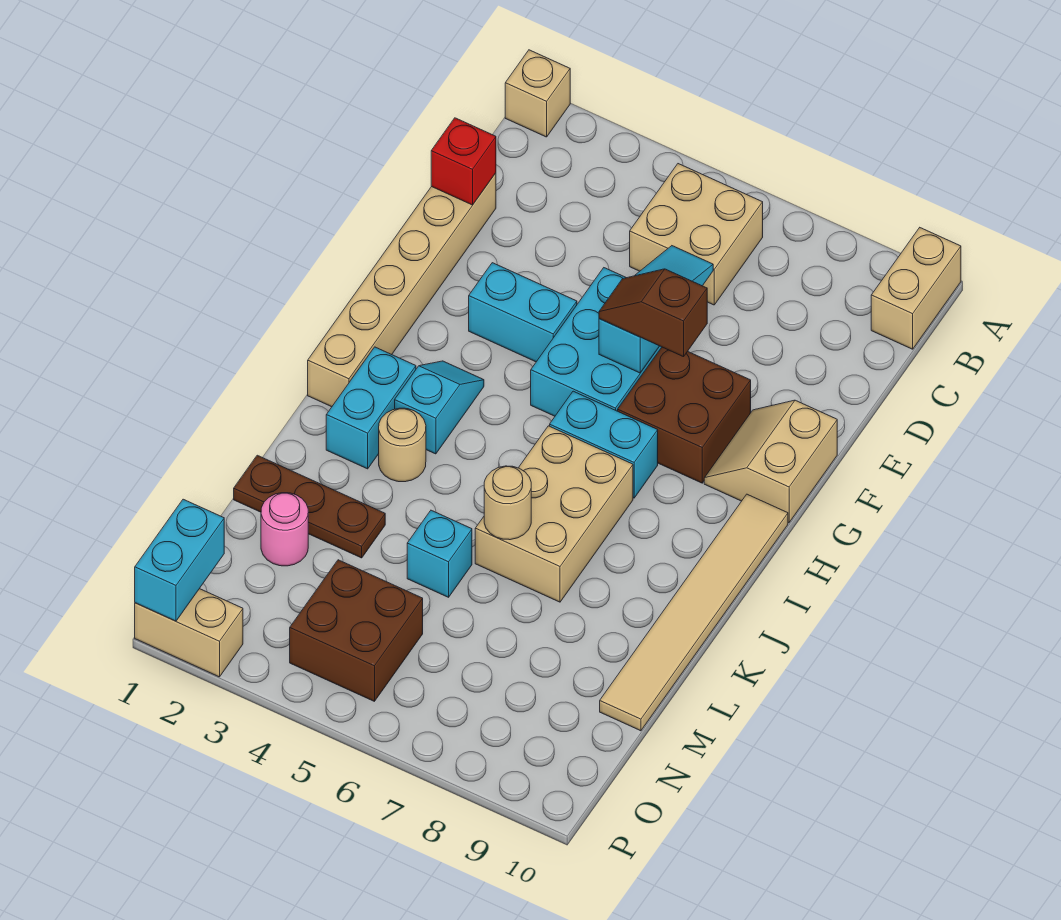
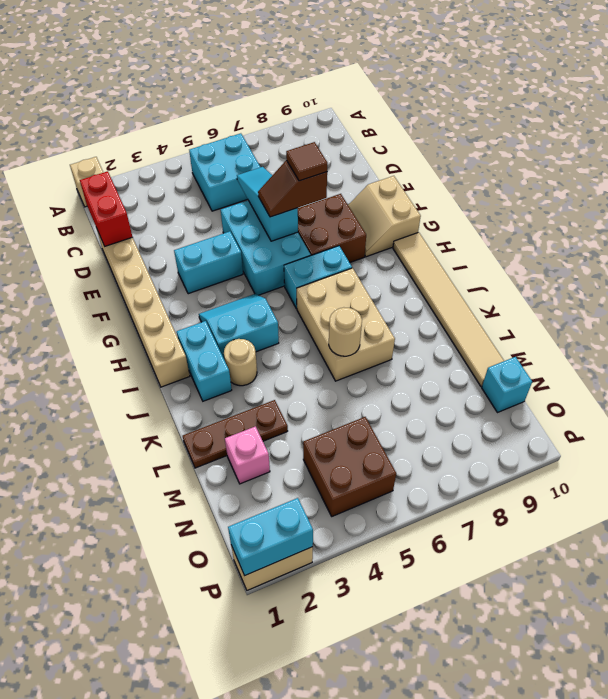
tan brick A10:B10 level 1 -> none
tan brick B5:C6 level 1 -> cyan brick B5:C6 level 1
red brick D1 level 2 -> red brick C1:D1 level 2
none -> brown tile F7 level 4
cyan slope H3:I3 level 1 top I -> cyan slope H3:I4 level 1 top I
cyan brick L5 level 1 -> cyan brick N10 level 1
pink round brick M2 level 1 -> pink brick M2 level 1
cyan brick O1:P1 level 2 -> cyan brick P1:P2 level 2

